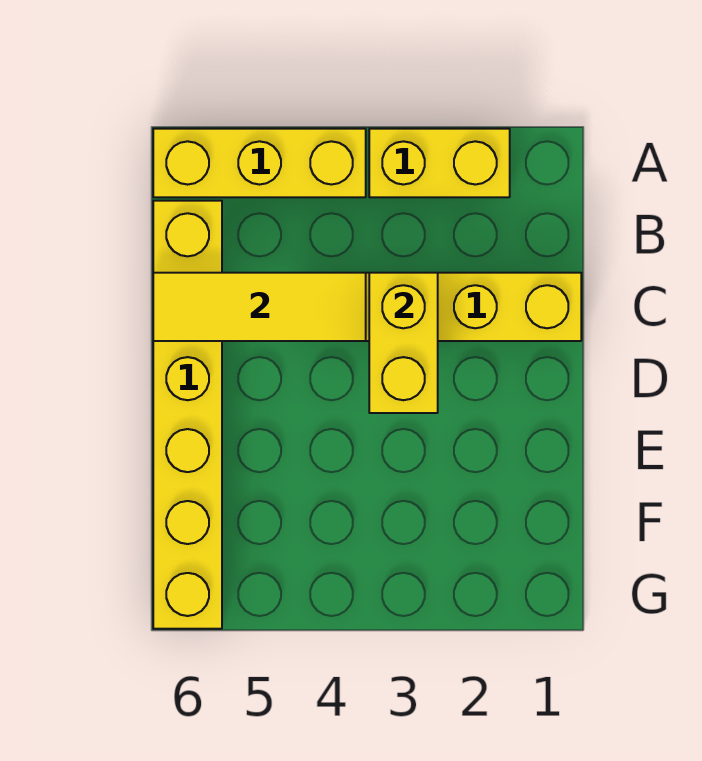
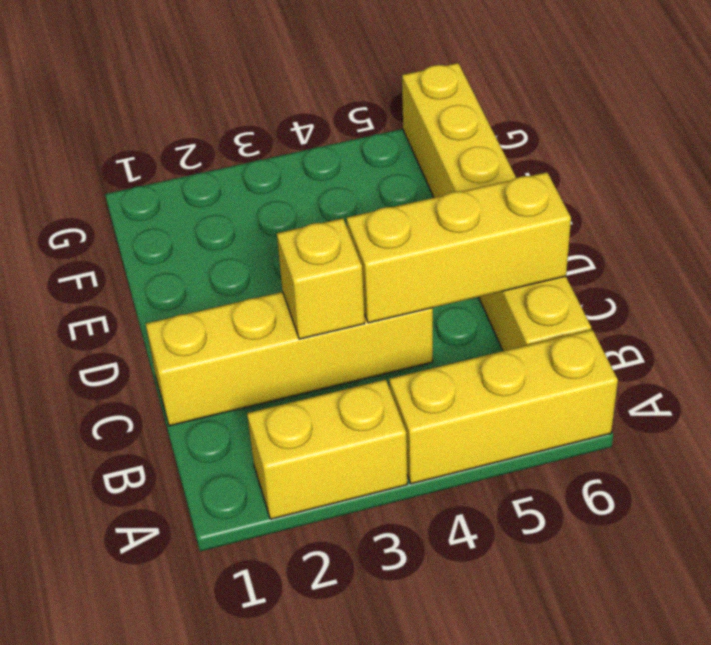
yellow brick C3:D3 level 2 -> yellow brick C3 level 2
yellow tile C4:C6 level 2 -> yellow brick C4:C6 level 2

